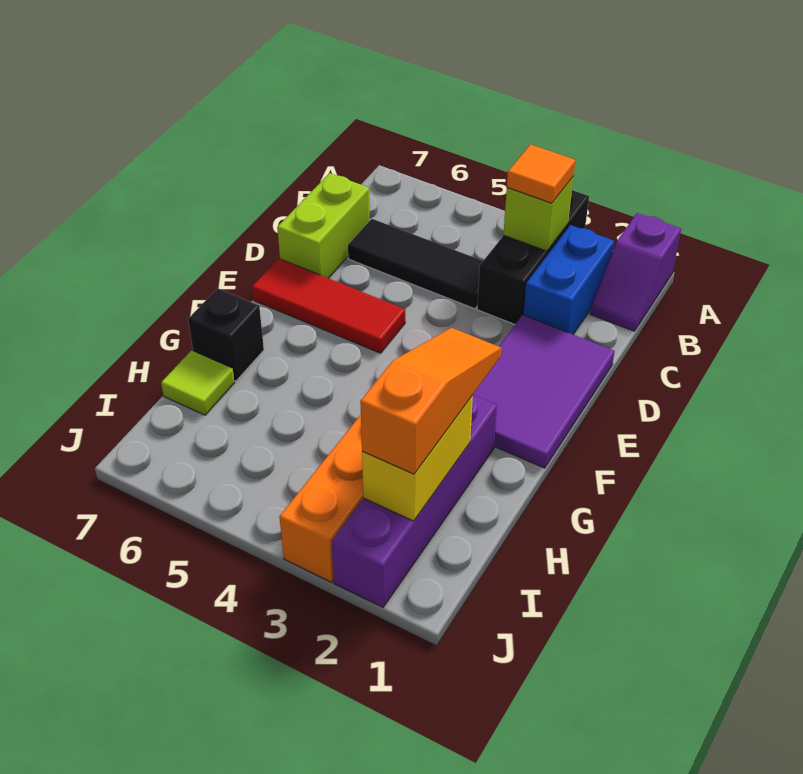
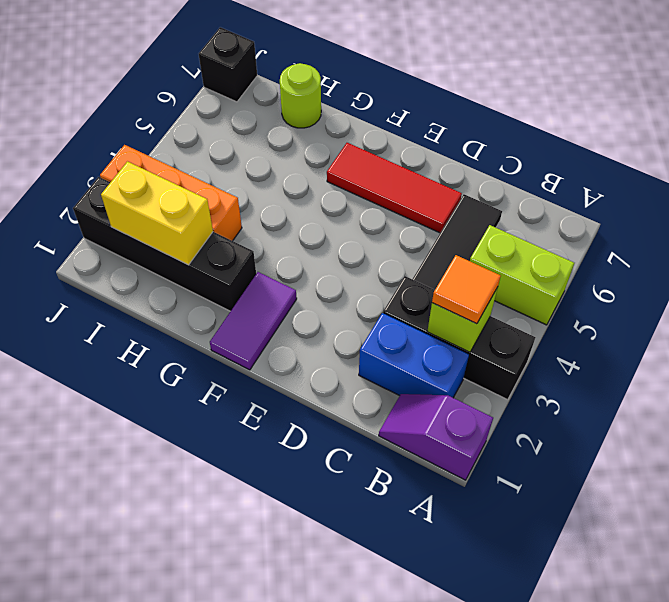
lime brick C7:D7 level 1 -> lime brick A5:B5 level 1
purple tile D1:F2 level 1 -> purple tile F1:F2 level 1
red tile E5:E7 level 1 -> red tile D6:F6 level 1
purple brick G2:J2 level 1 -> black brick G2:J2 level 1
orange slope G2:I2 level 3 top I -> none
black brick G7 level 1 -> black brick J7 level 1
lime tile H7 level 1 -> lime round brick H7 level 1

